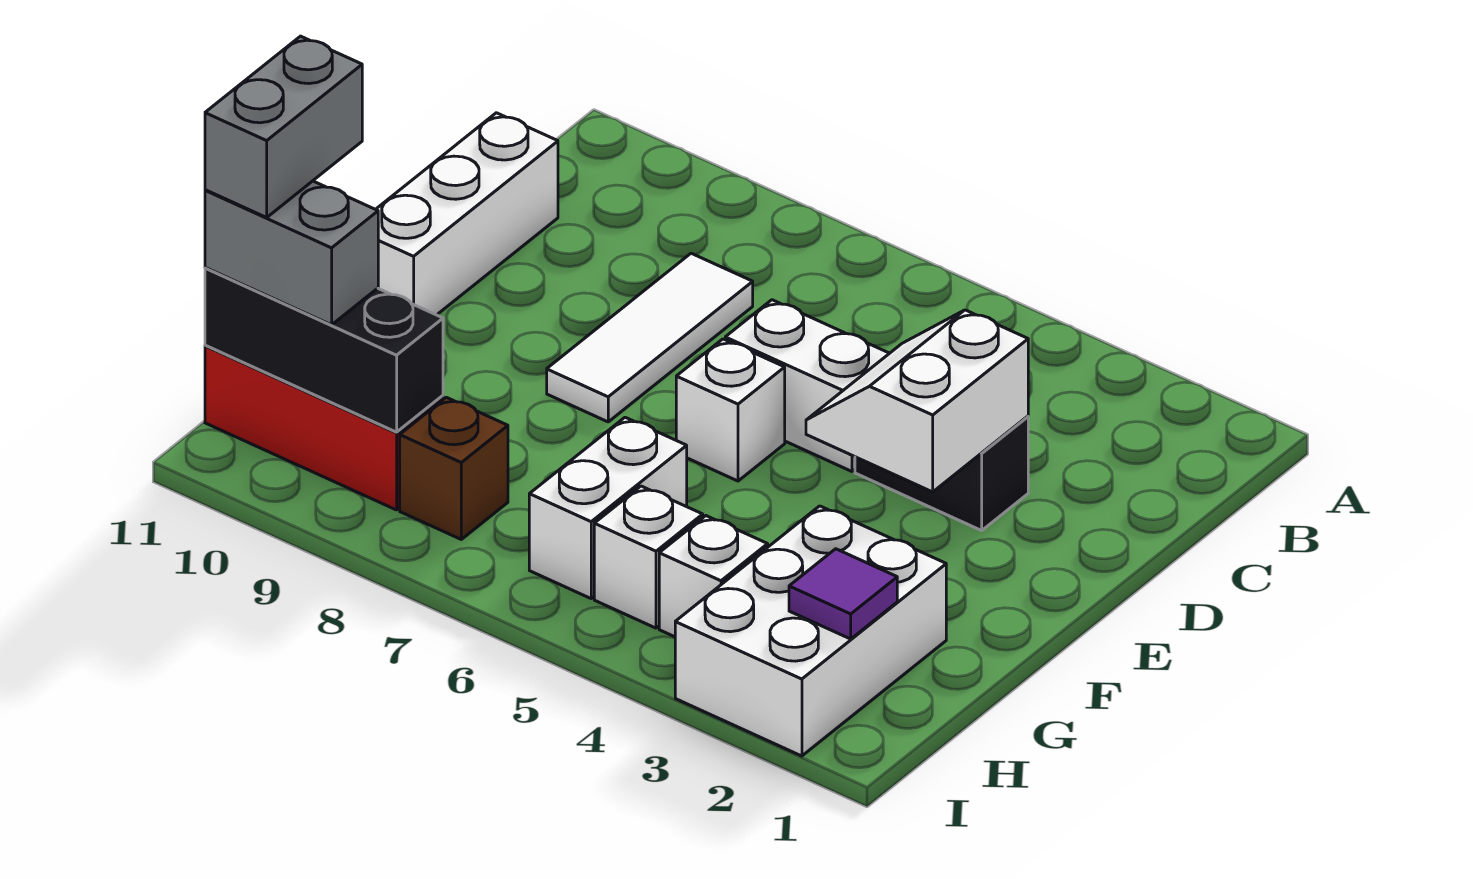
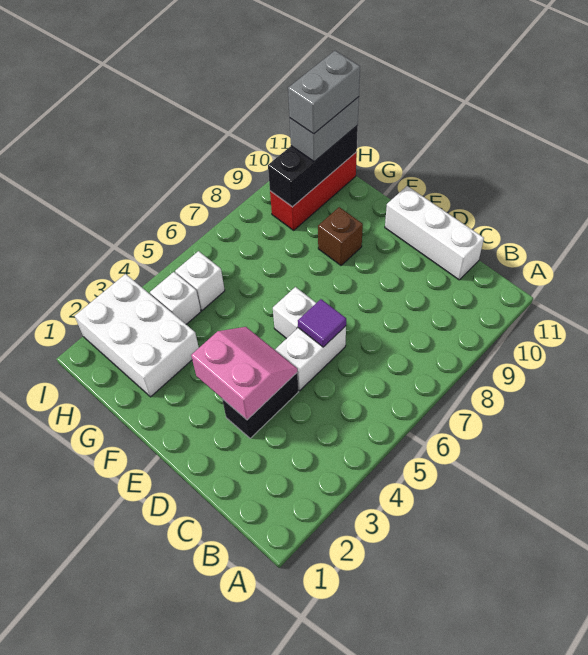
white tile C8:E8 level 1 -> none
white slope D3:E4 level 2 top 3 -> pink slope D3:E4 level 2 top 3
white brick G6:H6 level 1 -> none
grey brick G11:H11 level 4 -> grey brick H10:H11 level 4
purple tile H2 level 2 -> purple tile D6 level 2
brown brick H8 level 1 -> brown brick F9 level 1

